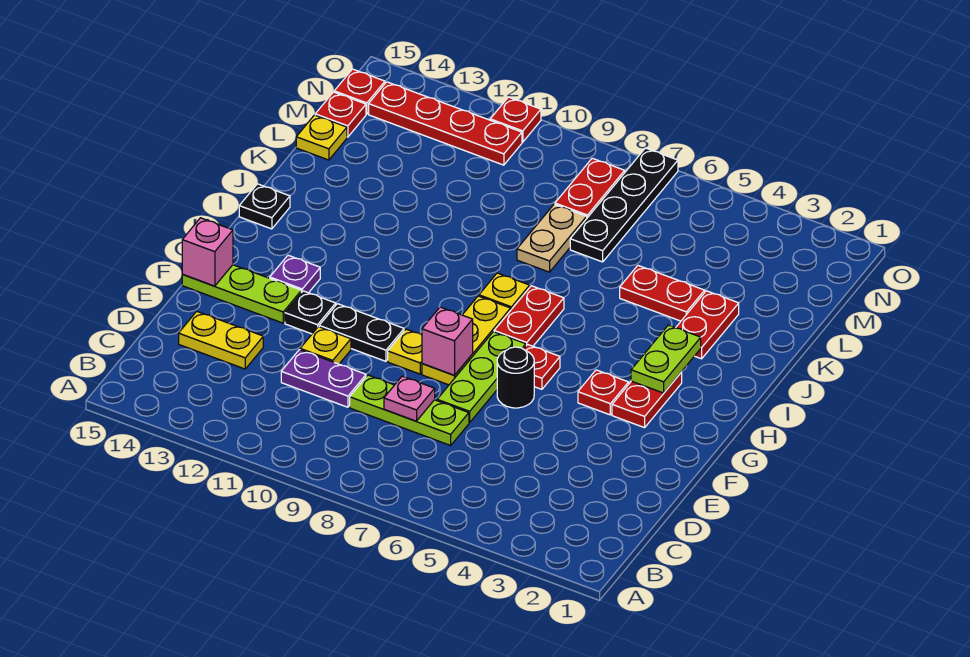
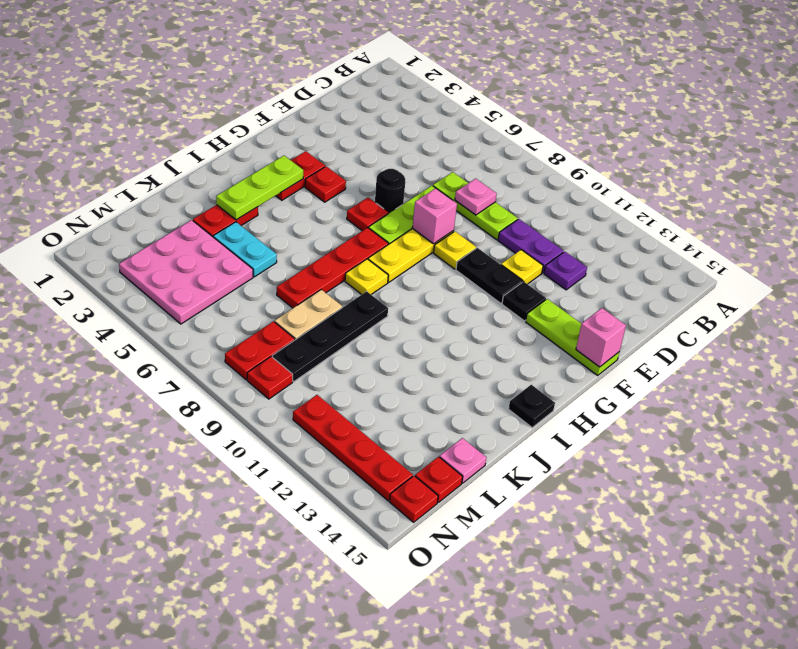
yellow plate D13:D14 level 1 -> none
purple plate G13 level 1 -> purple plate D12 level 1
lime plate H3:I3 level 2 -> lime plate H3:J3 level 2
red plate H7:I7 level 1 -> red plate H7:K7 level 1
red plate K4:K5 level 1 -> cyan plate K4:K5 level 1
none -> pink plate L3:N5 level 1
black plate L7:O7 level 1 -> black plate J9:M9 level 1
yellow plate L15 level 1 -> pink plate L15 level 1
red plate O11 level 1 -> red plate N9 level 1

